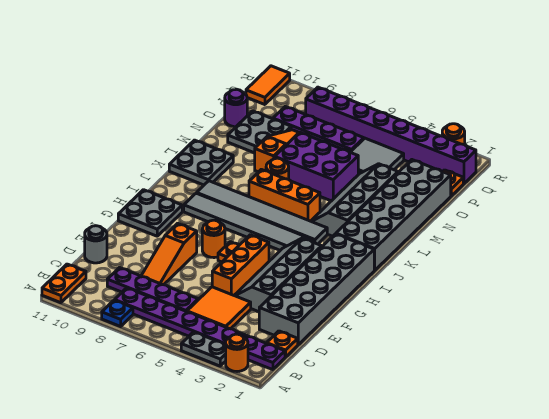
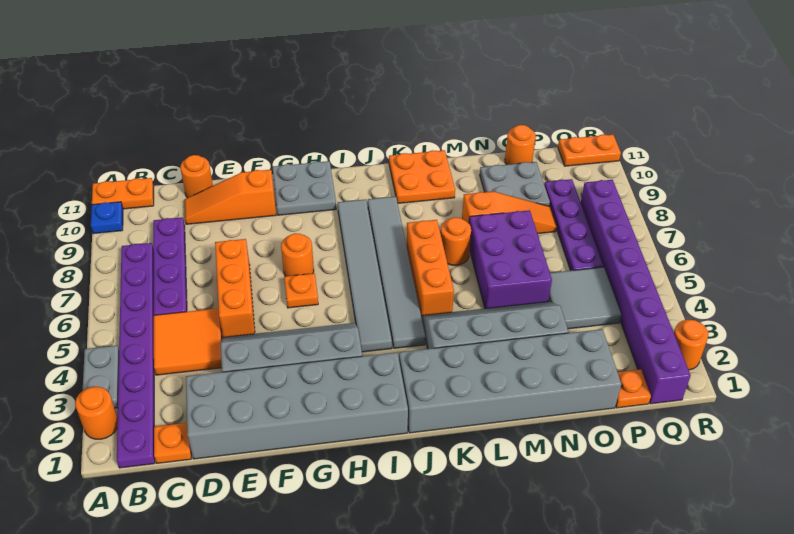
blue plate A8 level 1 -> blue plate A10 level 1
orange slope D8:F8 level 1 top F -> orange slope D10:F10 level 1 top F
grey round brick D11 level 1 -> orange round brick D11 level 1
orange brick E5:G5 level 1 -> orange brick E5:E7 level 1
grey plate K10:L11 level 1 -> orange plate K10:L11 level 1
purple round brick O11 level 1 -> orange round brick O11 level 1
orange tile Q11:R11 level 1 -> orange plate Q11:R11 level 1

